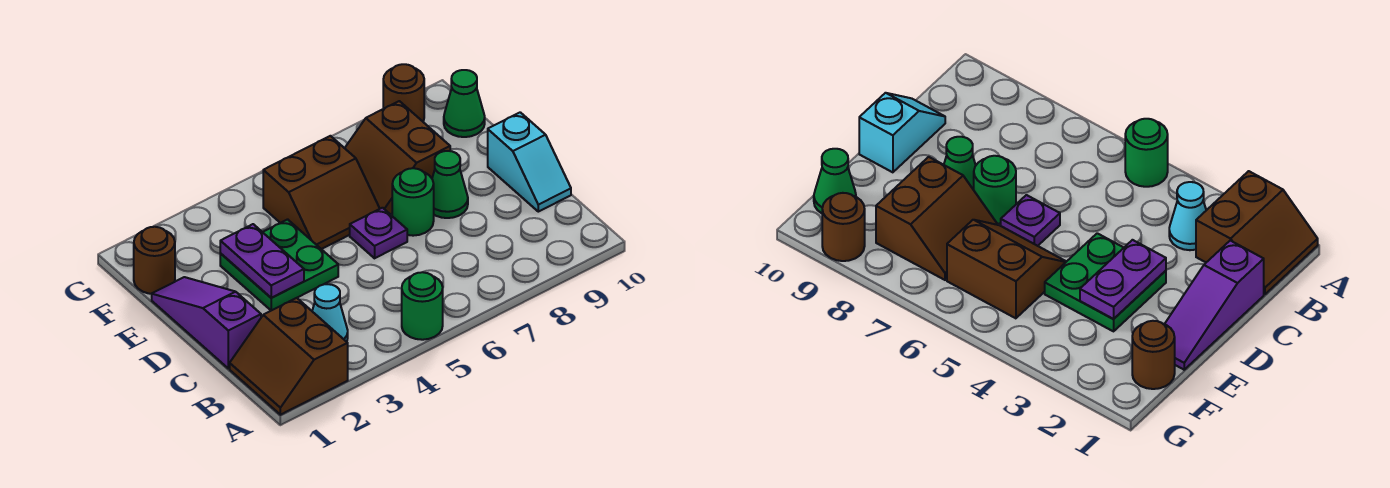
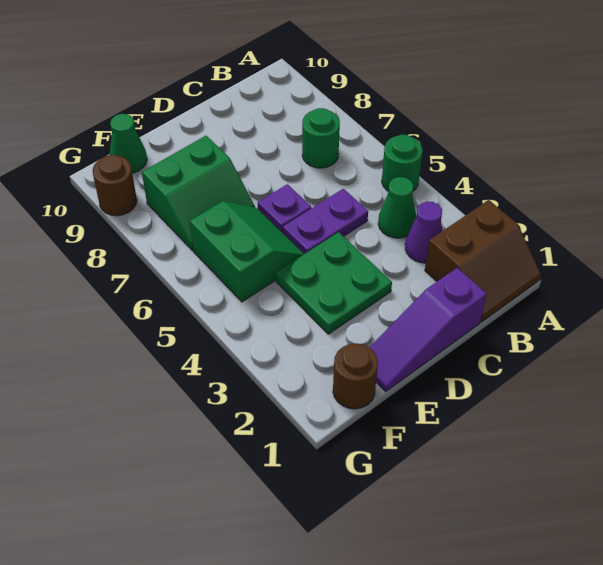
cyan cone B3 level 1 -> purple cone B3 level 1
cyan slope C10:D10 level 1 top D -> none
purple plate D3:E3 level 2 -> purple plate C5:D5 level 1
green round brick D7 level 1 -> green round brick B7 level 1
green cone D8 level 1 -> green cone B4 level 1
brown slope E5:F6 level 1 top F -> green slope E5:F6 level 1 top F
brown slope E7:F8 level 1 top 8 -> green slope E7:F8 level 1 top 8

